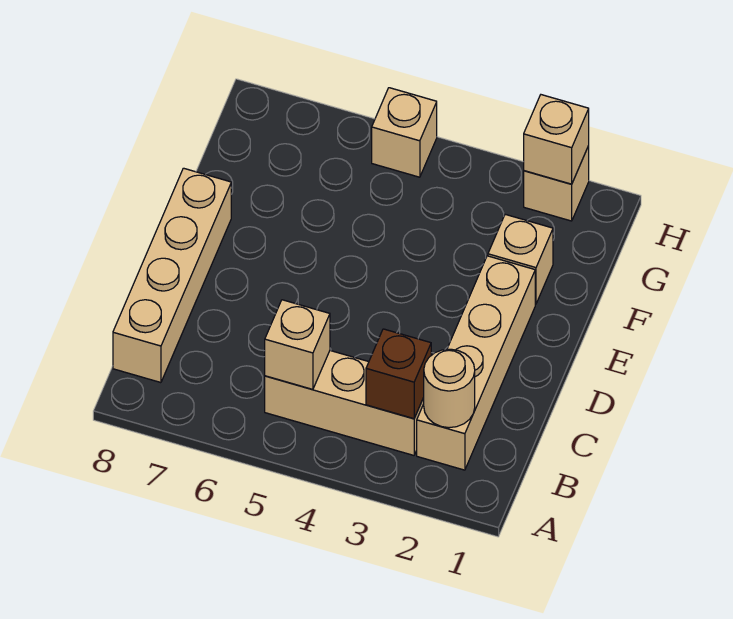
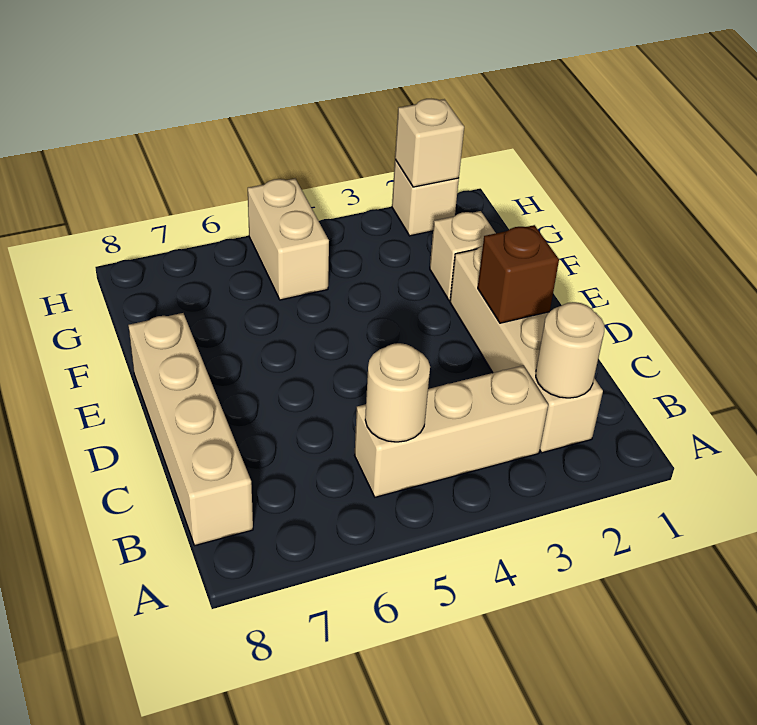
brown brick B3 level 2 -> brown brick D2 level 2
tan brick B5 level 2 -> tan round brick B5 level 2
tan brick H5 level 1 -> tan brick G5:H5 level 1

